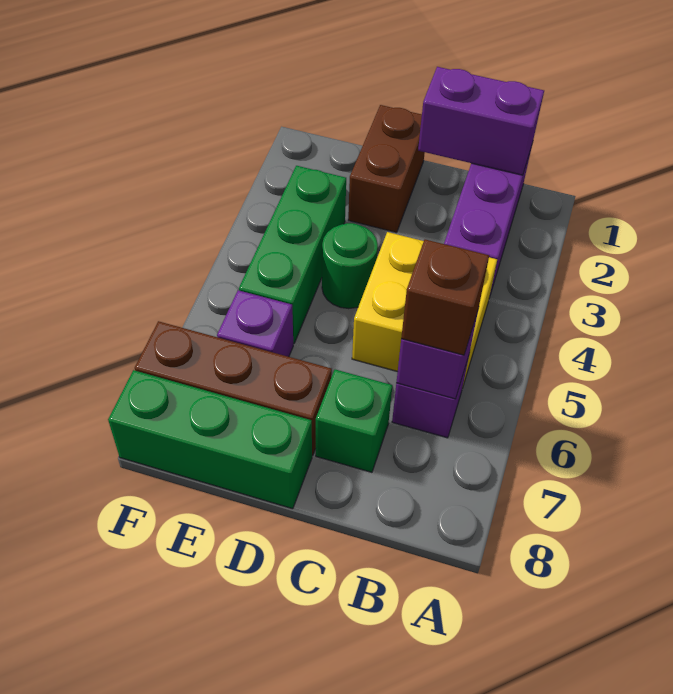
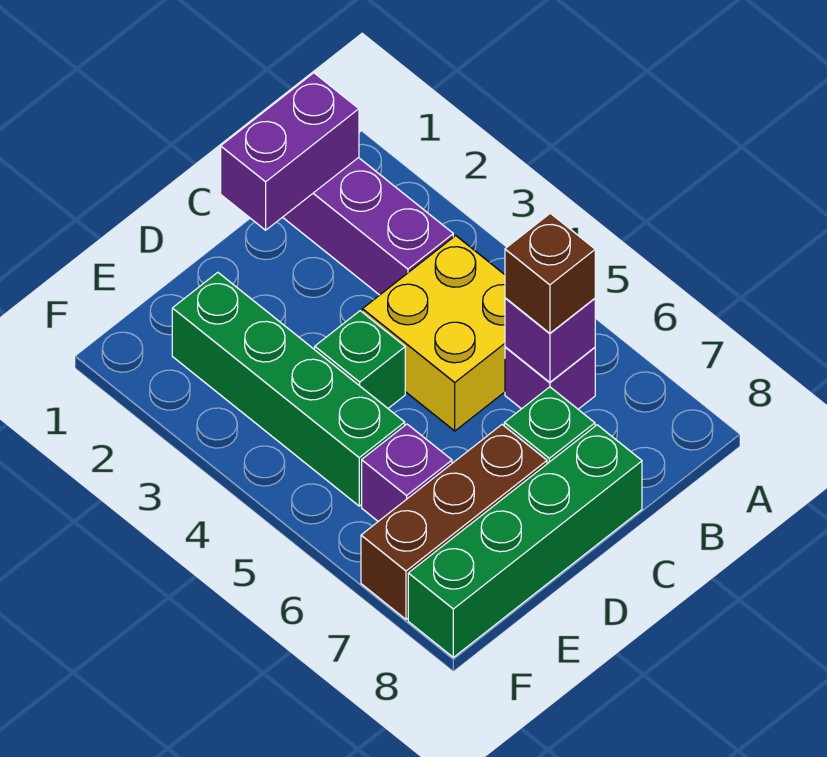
brown brick D1:D2 level 1 -> none
green round brick D4 level 1 -> green brick D4 level 1
green brick D8:F8 level 1 -> green brick C8:F8 level 1
green brick E3:E5 level 1 -> green brick E2:E5 level 1

